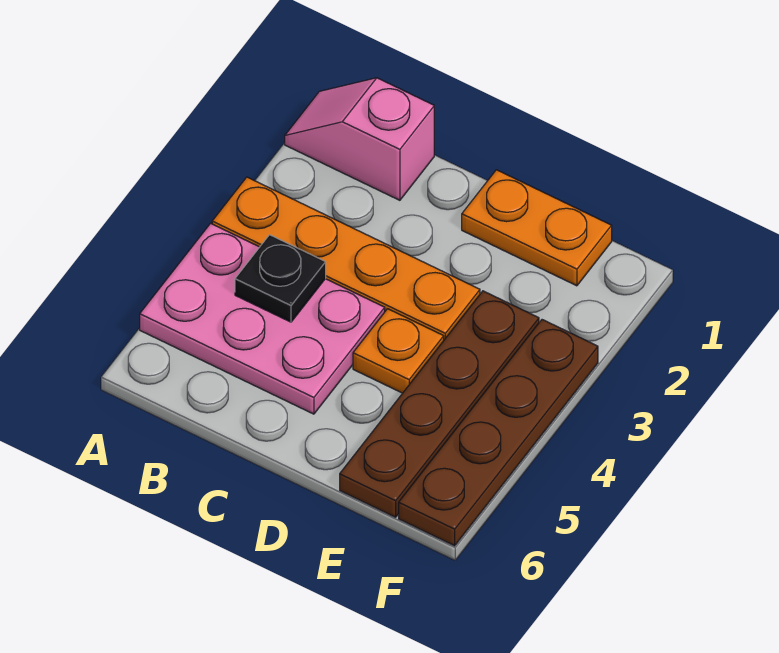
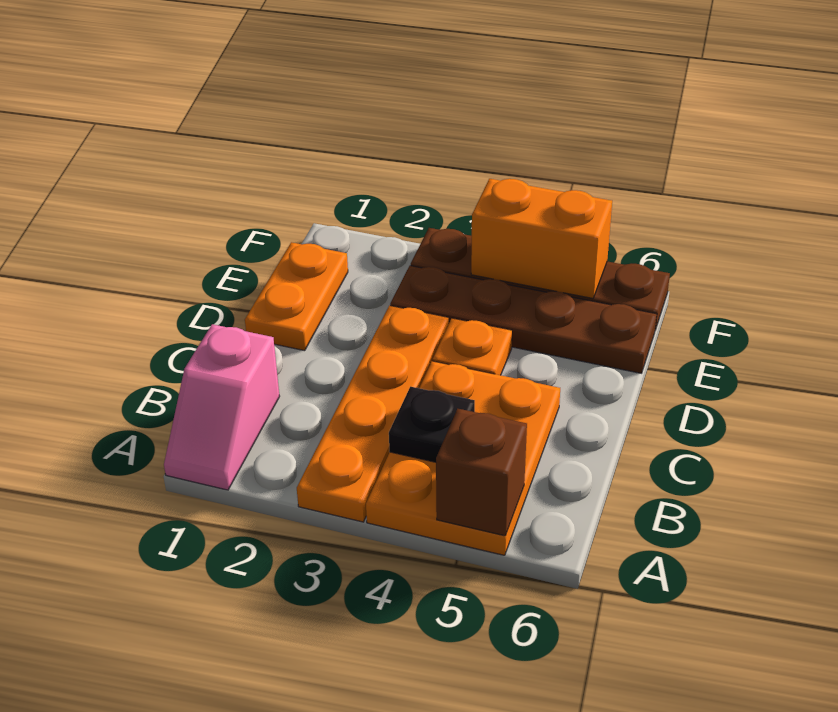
pink plate A4:C5 level 1 -> orange plate A4:C5 level 1
none -> brown brick A5 level 2
none -> orange brick F4:F5 level 2

